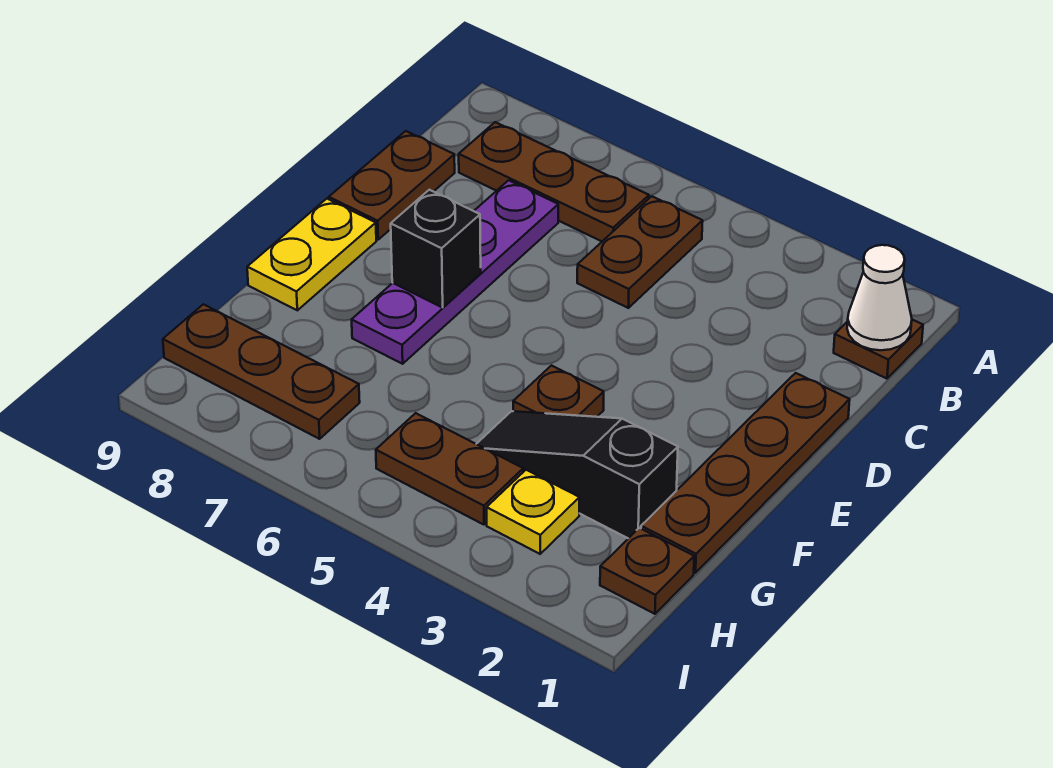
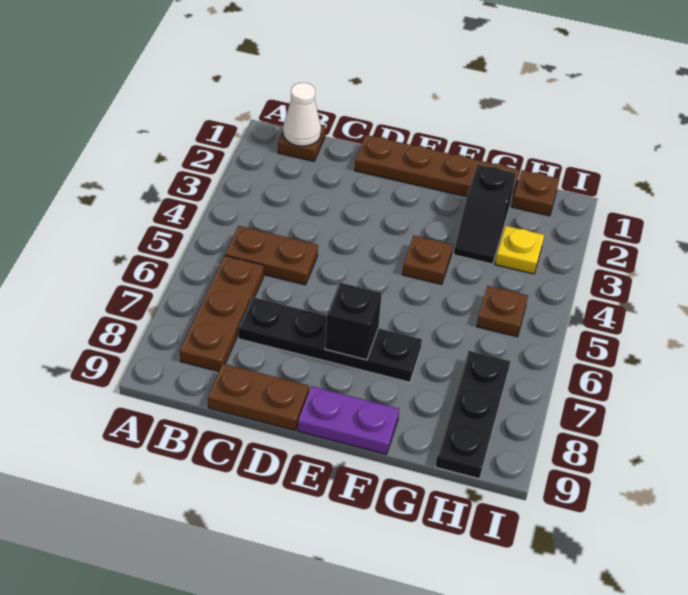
purple plate C7:F7 level 1 -> black plate C7:F7 level 1
yellow plate E9:F9 level 1 -> purple plate E9:F9 level 1
black slope G2:G4 level 1 top 2 -> black slope G2:G3 level 1 top 2
brown plate H4:H5 level 1 -> brown plate H5 level 1
brown plate H7:H9 level 1 -> black plate H7:H9 level 1

